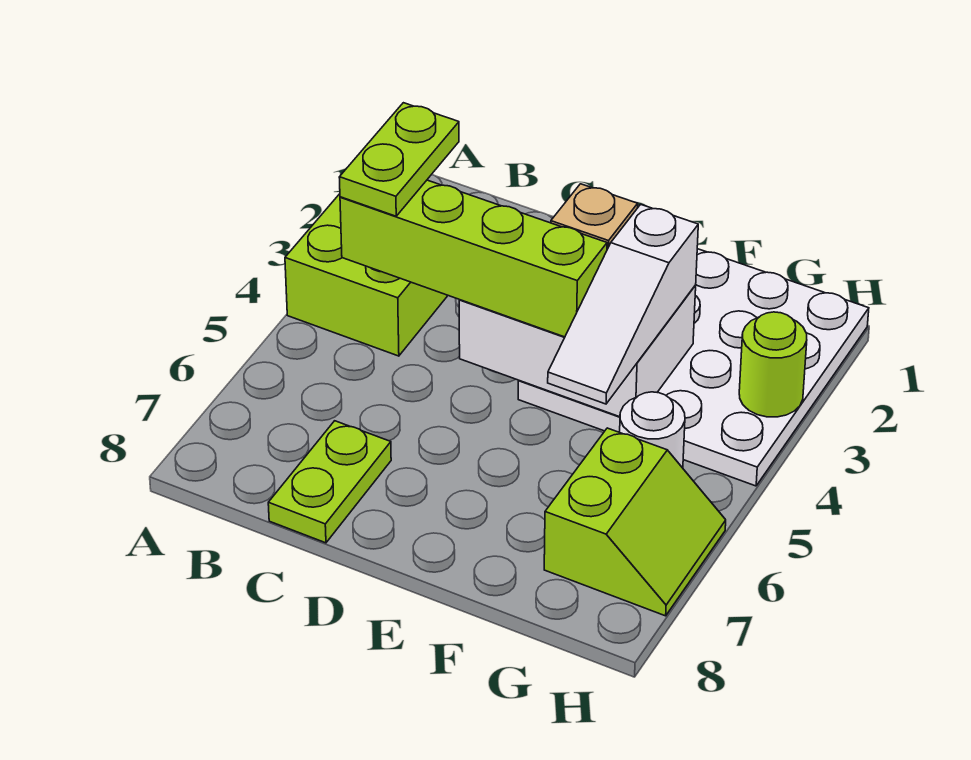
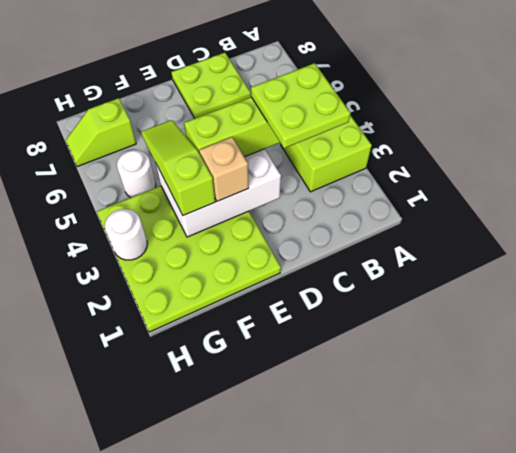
lime plate B3:B4 level 4 -> lime plate B3:C4 level 4
lime plate C7:C8 level 1 -> lime plate C7:D8 level 1
white plate E1:H4 level 1 -> lime plate E1:H4 level 1
white slope F3:F5 level 3 top 3 -> lime slope F3:F5 level 3 top 3
lime slope G6:H7 level 1 top G -> lime slope G7:H7 level 1 top G
lime round brick H3 level 2 -> white round brick H3 level 2

